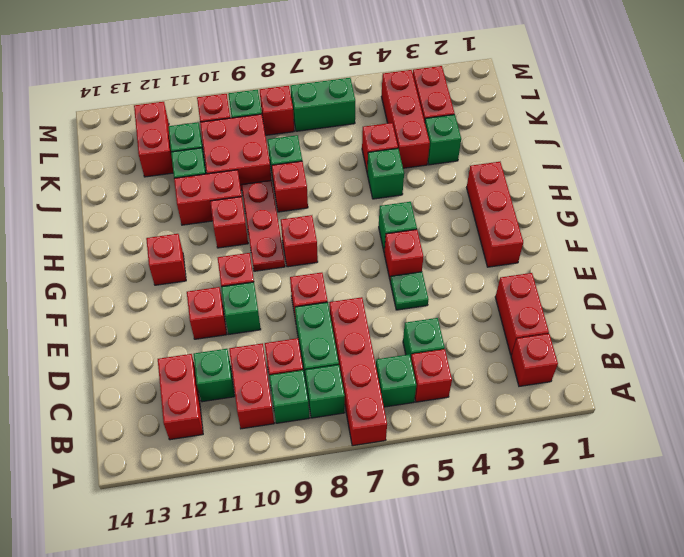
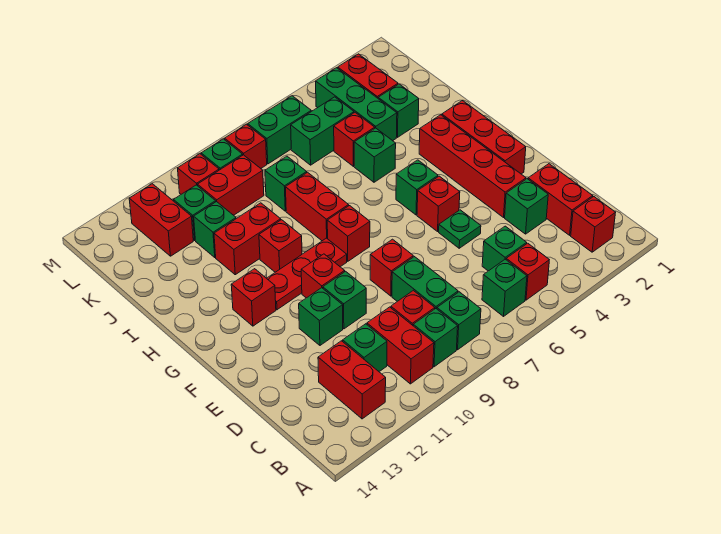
red brick A7:D7 level 1 -> red brick E3:H3 level 1
none -> green brick D3 level 1
red brick E11 level 1 -> green brick E11 level 1
red plate G9:I9 level 1 -> red plate G9:G11 level 1
red brick I8 level 1 -> red brick H8:I8 level 1
red brick J4:L4 level 1 -> green brick J4:L4 level 1
red brick J9:K10 level 1 -> red brick K9:K10 level 1
none -> green brick K5:K6 level 1

